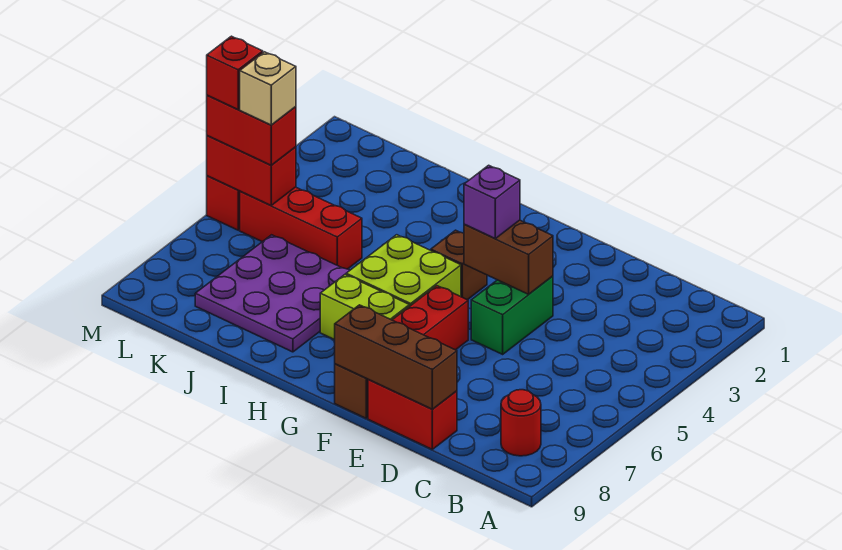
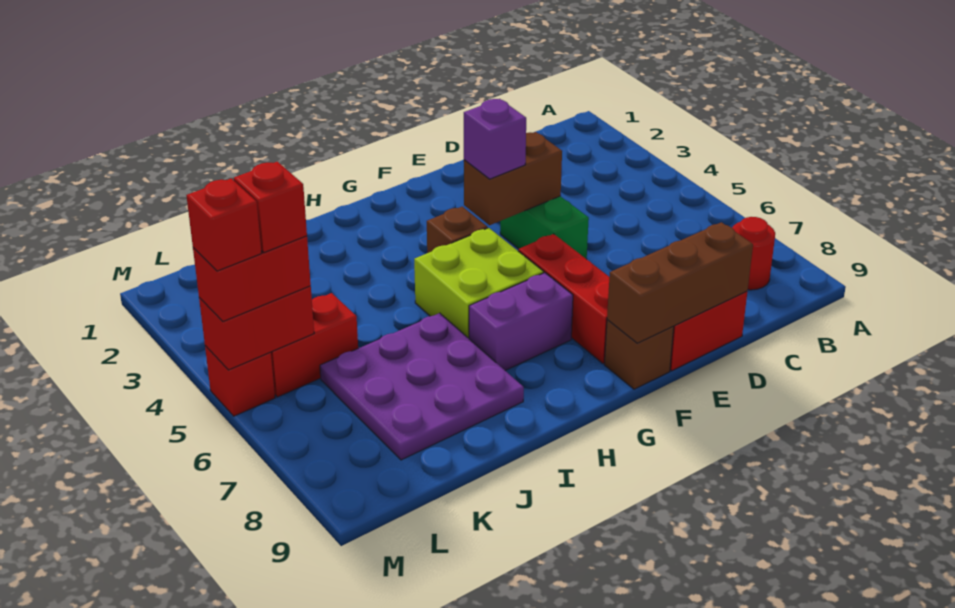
lime brick G7:H7 level 1 -> purple brick G7:H7 level 1
red brick J5:L5 level 1 -> red brick K5:L5 level 1
tan brick L5 level 4 -> red brick L5 level 4

